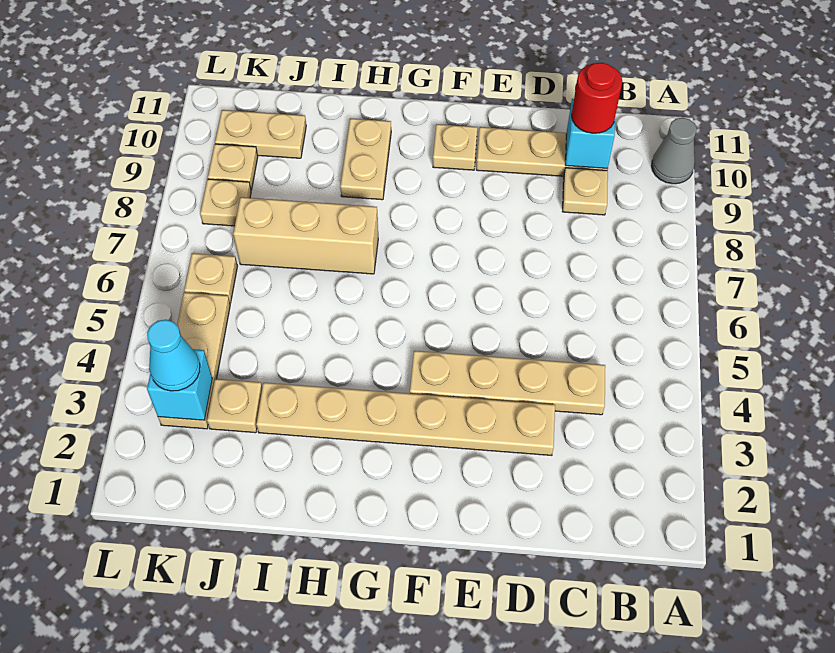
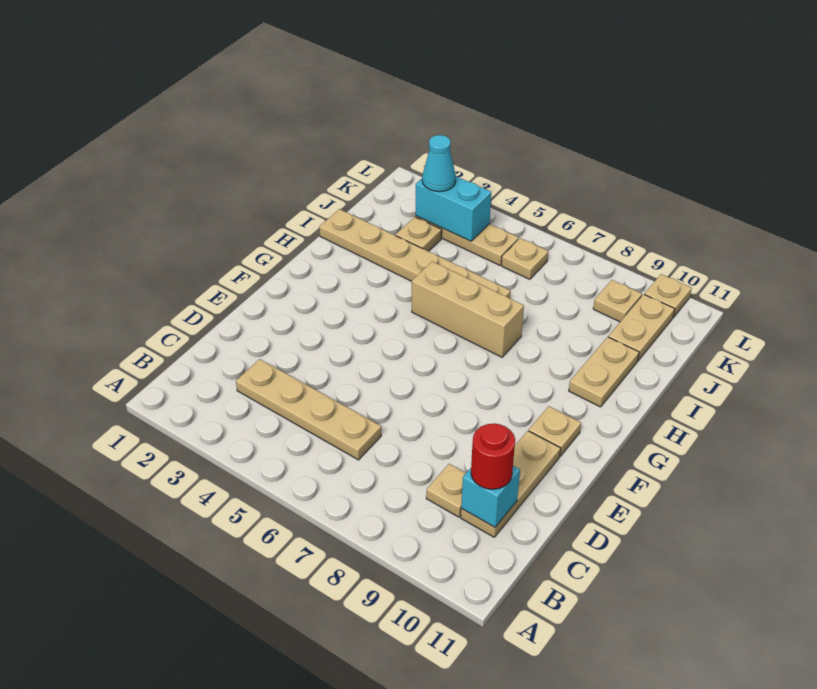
grey cone A10 level 1 -> none
tan plate C4:F4 level 1 -> tan plate C3:C6 level 1
tan plate D3:I3 level 1 -> tan plate I1:I6 level 1
tan brick H7:J7 level 1 -> tan brick H5:H7 level 1
tan plate H9:H10 level 1 -> tan plate H10:I10 level 1
cyan brick K3 level 2 -> cyan brick K3:K4 level 2
tan plate K8 level 1 -> tan plate L10 level 1

